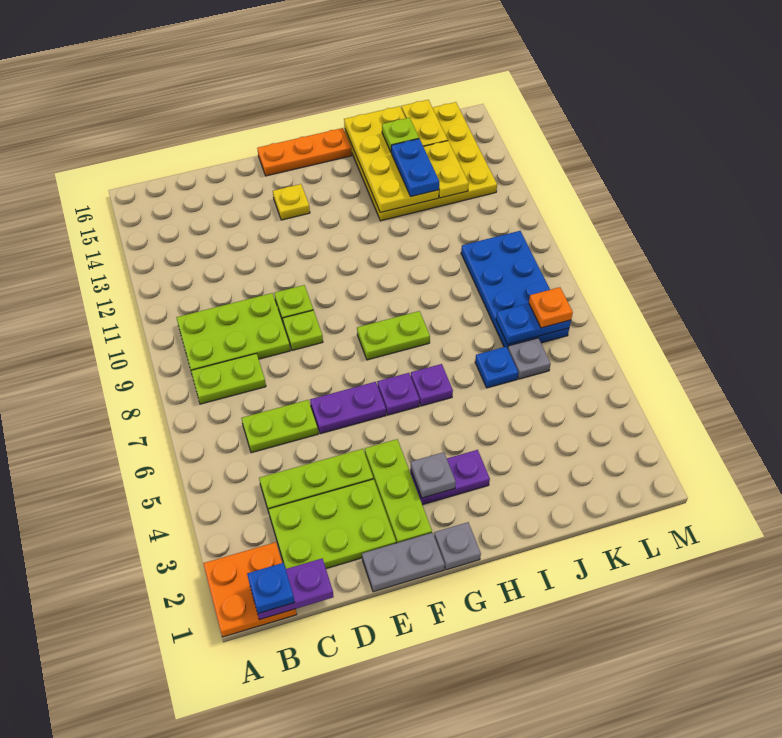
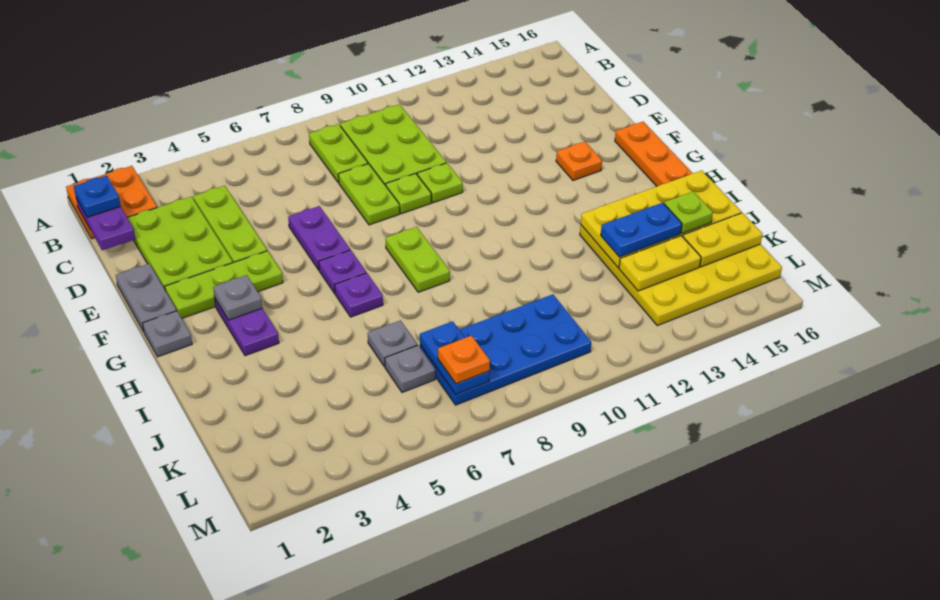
lime plate C6:D6 level 1 -> lime plate D8:E8 level 1
yellow plate F14 level 1 -> orange plate F14 level 1
blue plate J6 level 1 -> grey plate J6 level 1

